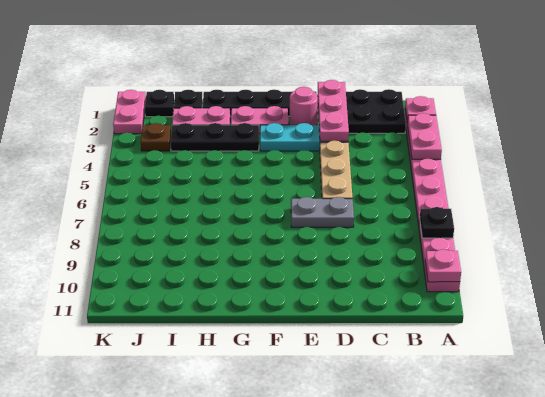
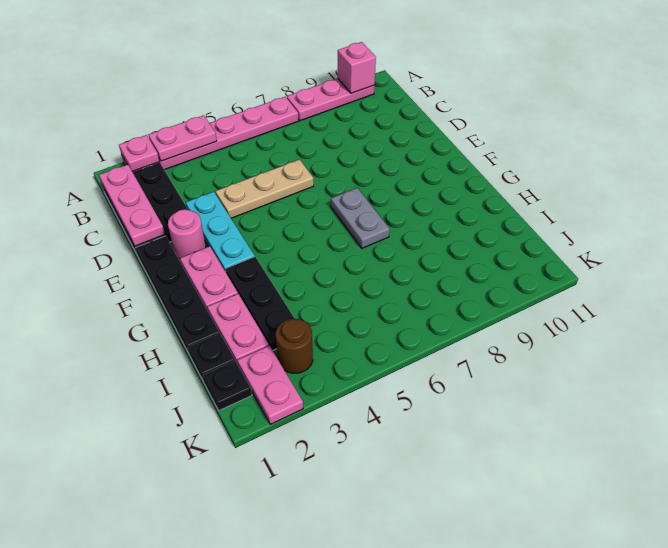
black plate A8 level 2 -> none
pink plate A10 level 2 -> pink brick A10 level 2
pink plate D1:D3 level 2 -> pink plate B1:D1 level 2
grey plate D7:E7 level 1 -> grey plate F7:G7 level 1
brown plate J3 level 1 -> brown round brick J3 level 1
pink plate K1:K2 level 1 -> pink plate J2:K2 level 1

